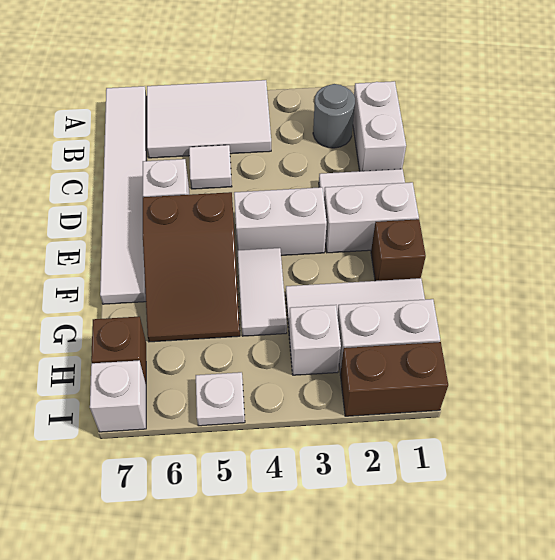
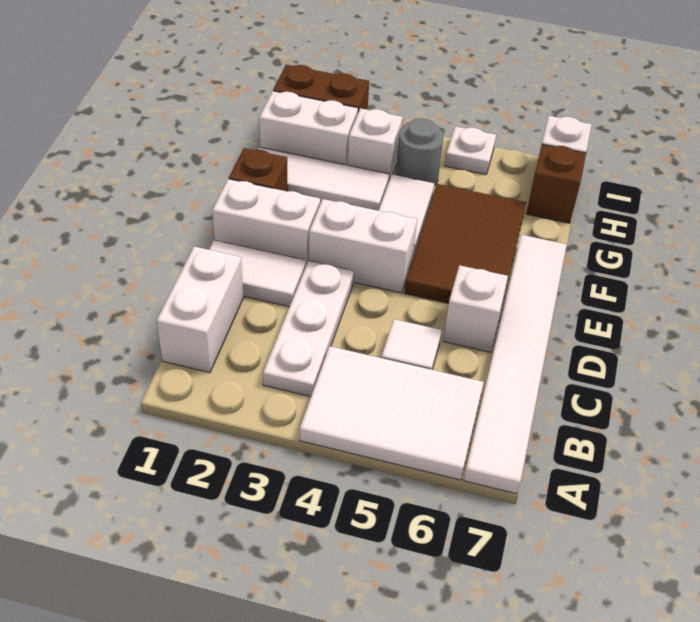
grey round brick B2 level 1 -> grey round brick H4 level 1
none -> white plate B3:D3 level 1
brown slope E5:G6 level 1 top E -> brown tile E5:G6 level 1

